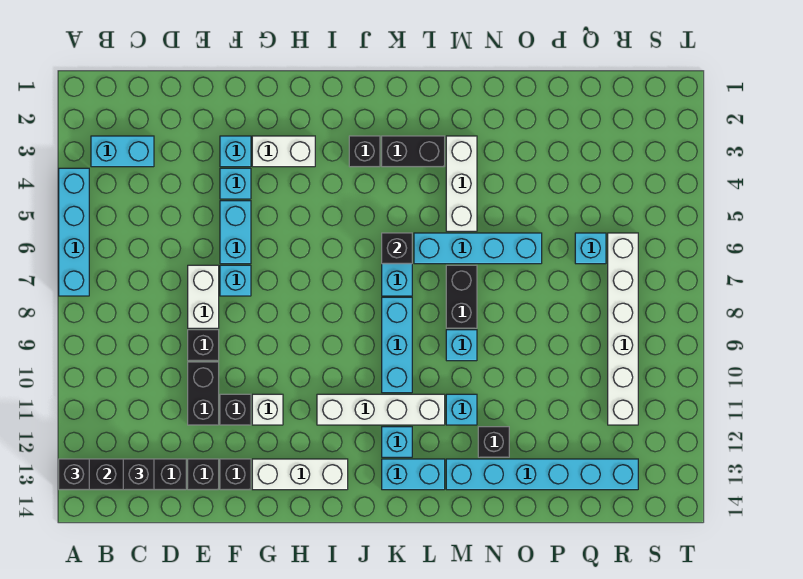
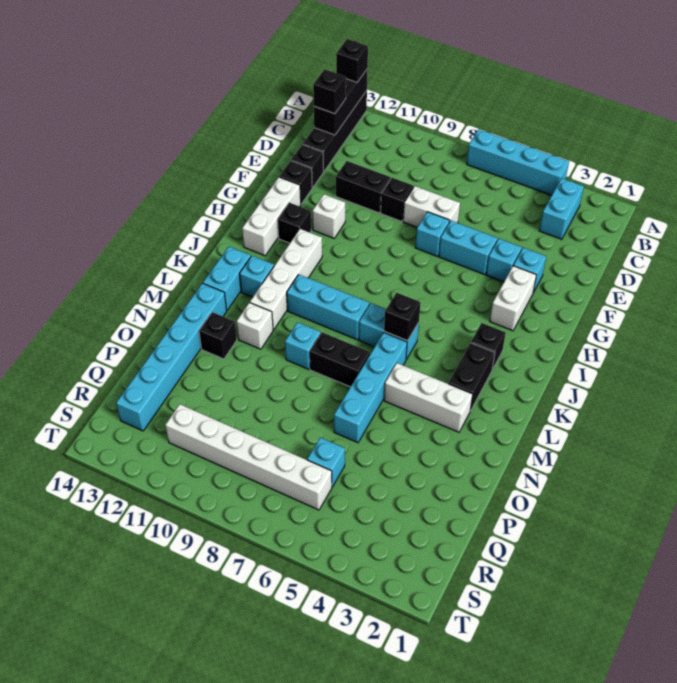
black brick F11 level 1 -> black brick H12 level 1
cyan brick M11 level 1 -> white brick M11 level 1

